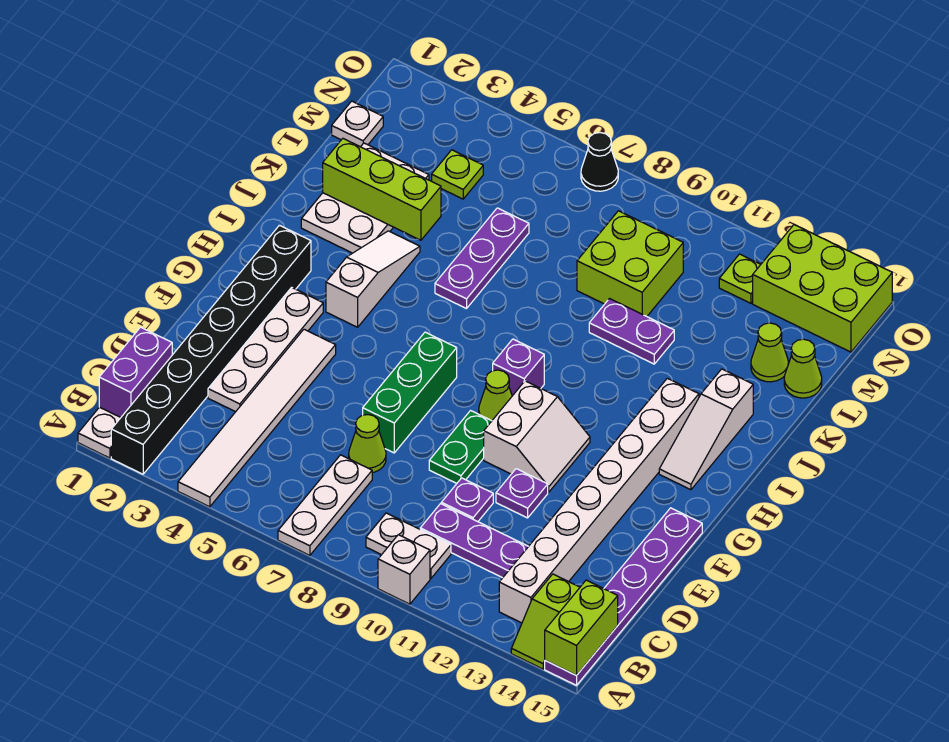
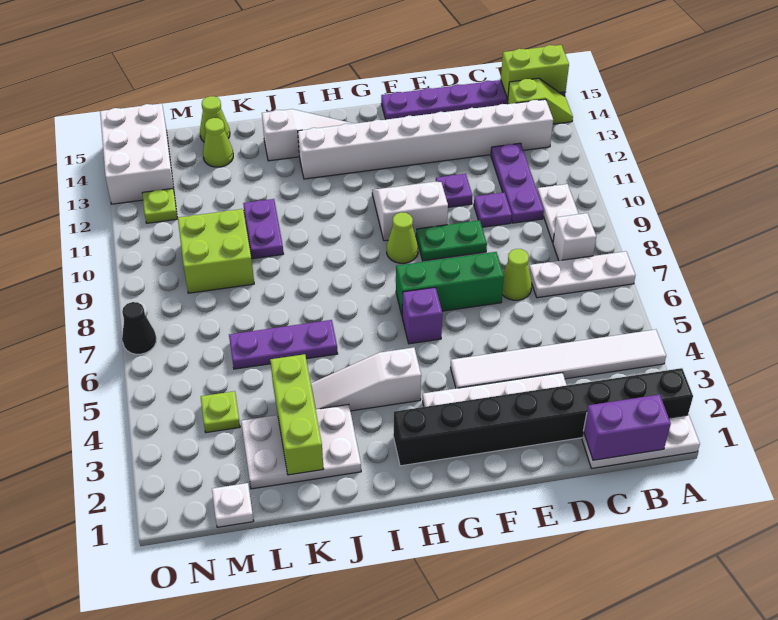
white brick A10 level 1 -> white brick B8 level 1
purple brick H9 level 1 -> purple brick G6 level 1
lime brick N13:O15 level 1 -> white brick N13:O15 level 1

